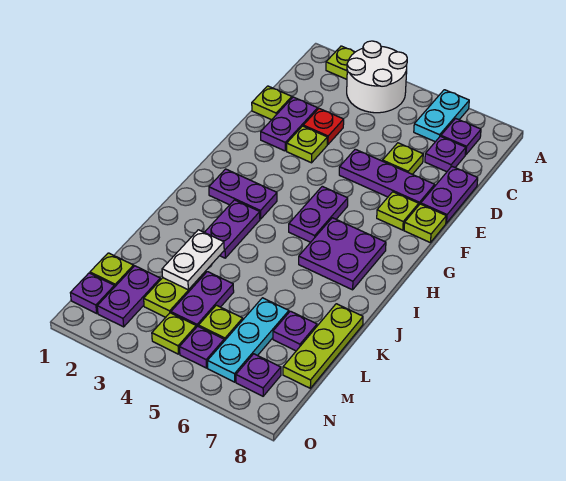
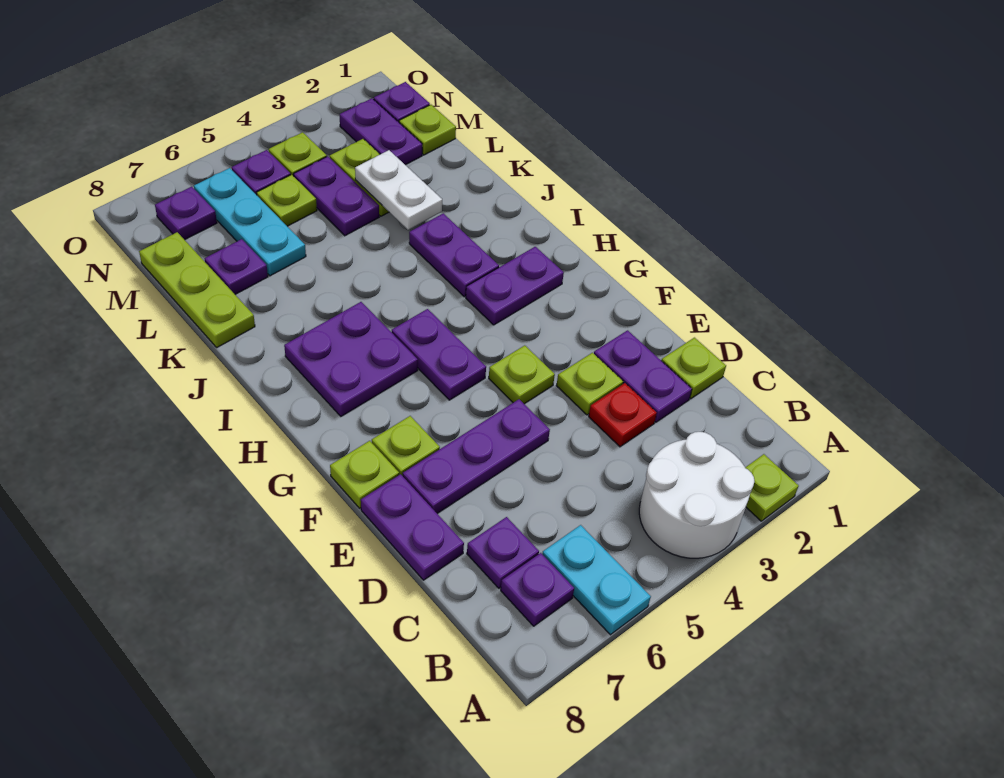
lime plate D6 level 1 -> lime plate F4 level 1

